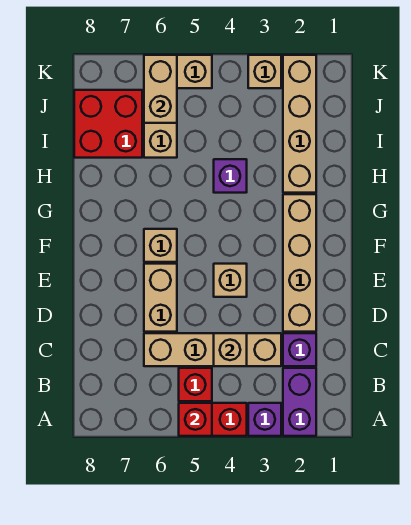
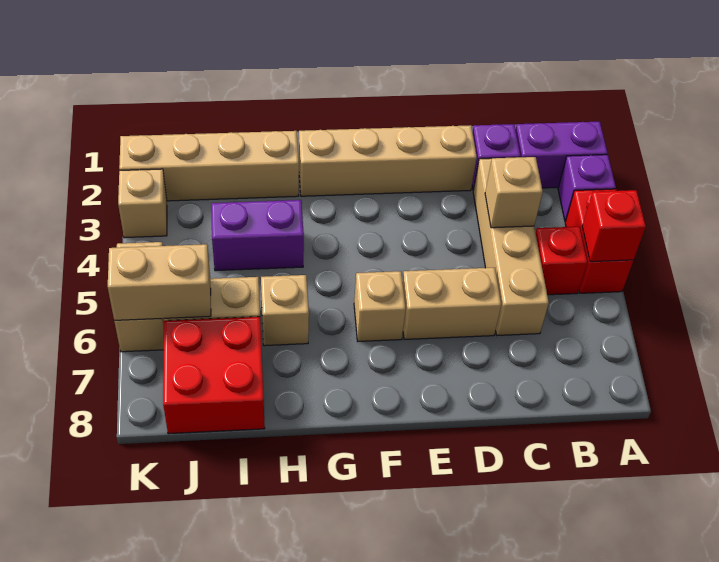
tan brick E4 level 1 -> tan brick H6 level 1
purple brick H4 level 1 -> purple brick H4:I4 level 1

